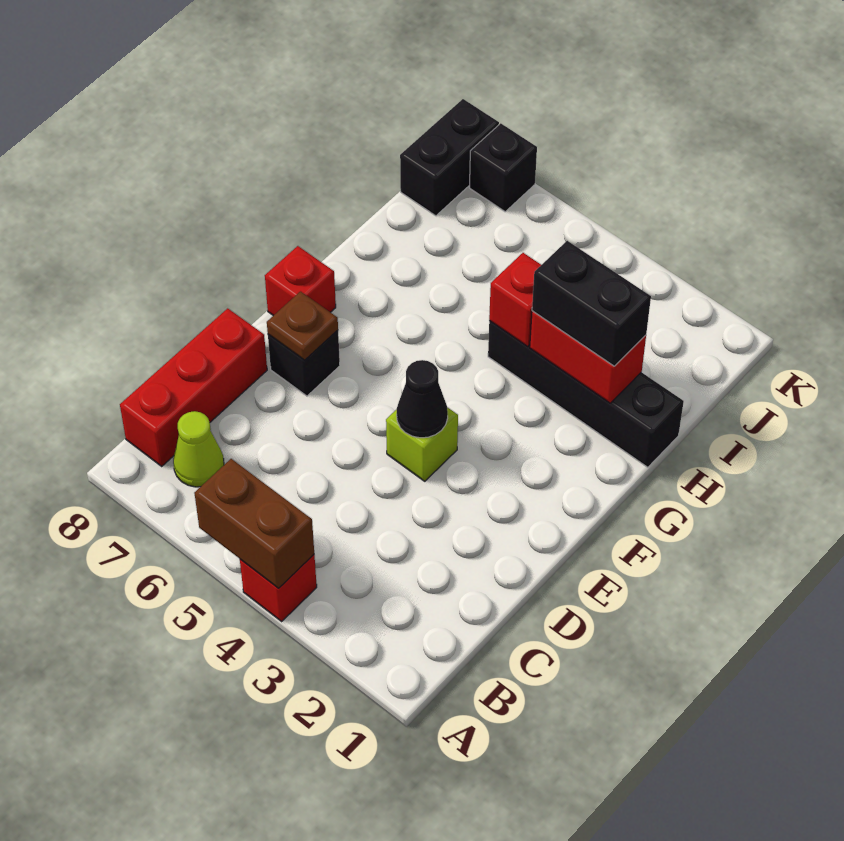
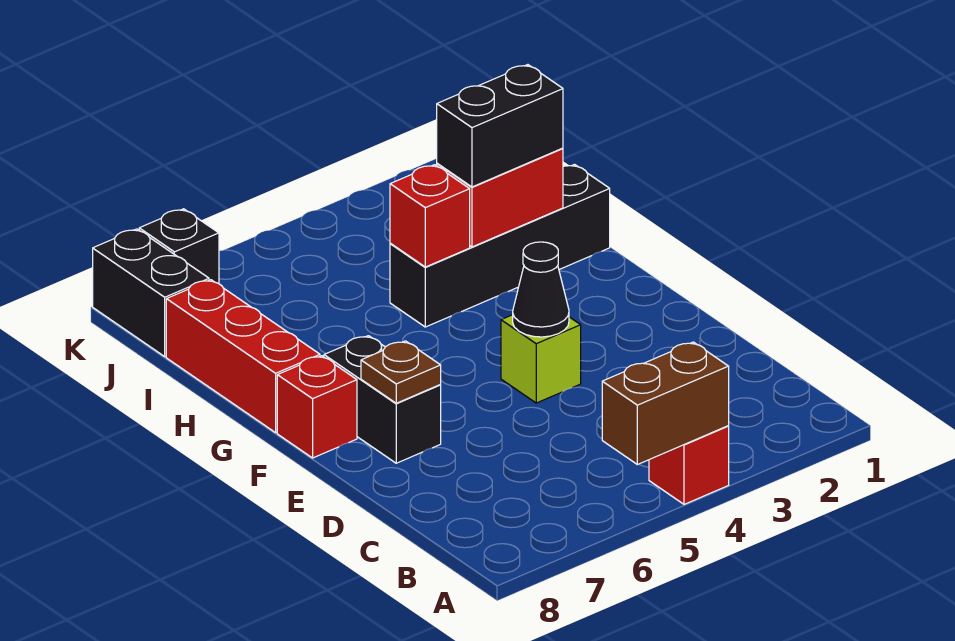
lime cone B7 level 1 -> none
red brick B8:D8 level 1 -> red brick G8:I8 level 1
black brick E7 level 1 -> black brick E7:F7 level 1

